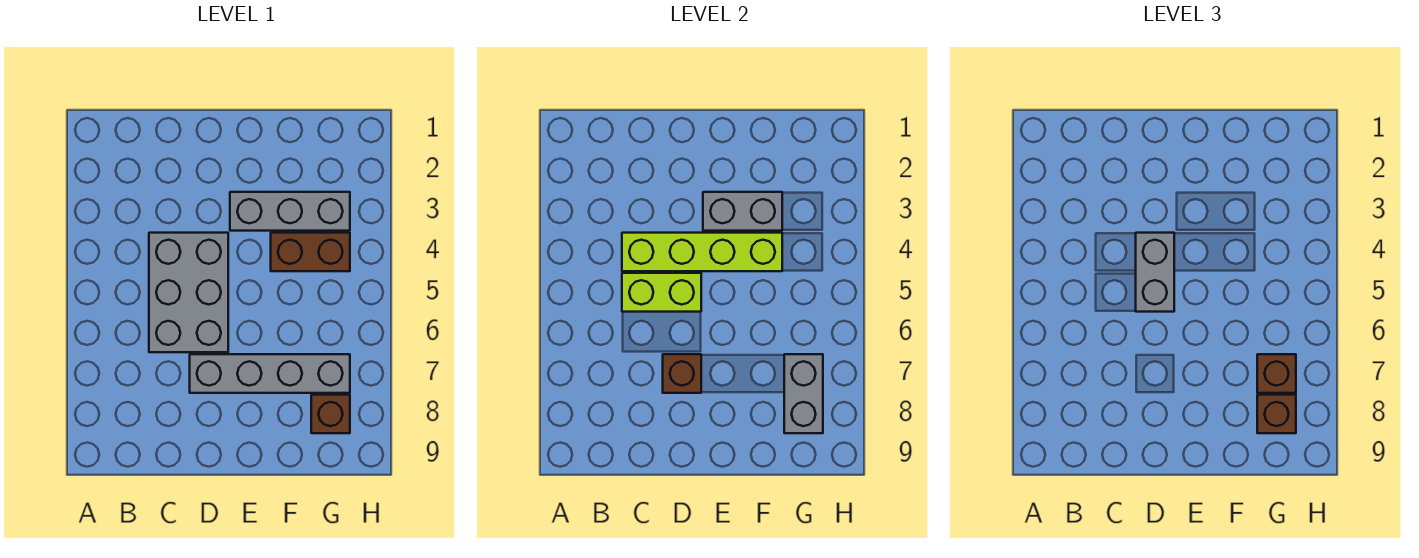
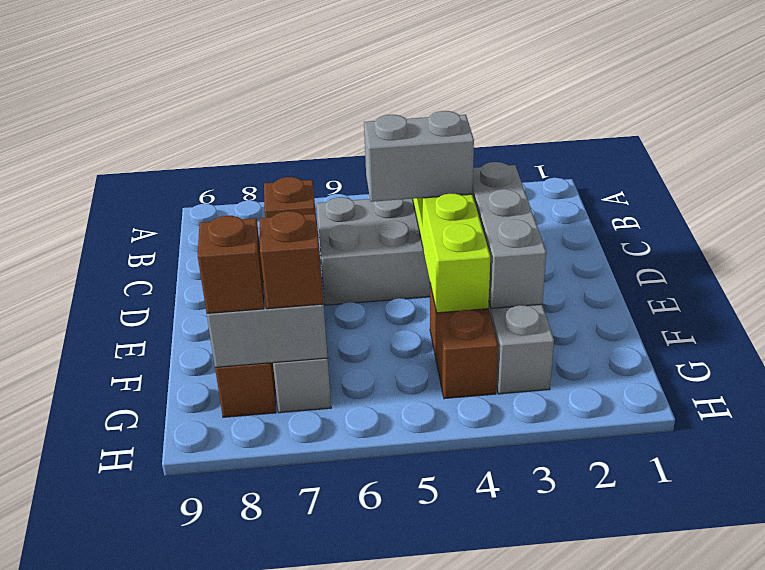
lime brick C5:D5 level 2 -> none
grey brick E3:F3 level 2 -> grey brick D3:F3 level 2

